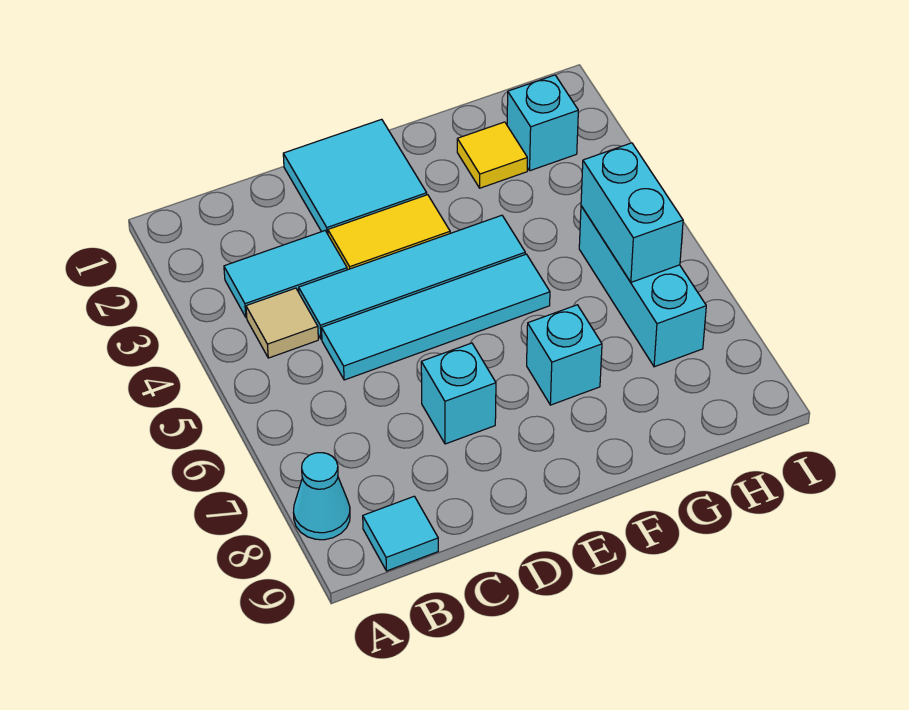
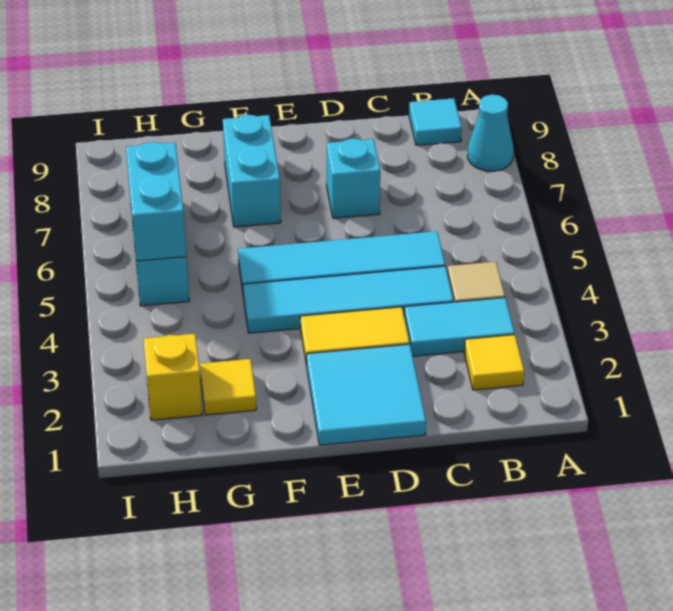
none -> yellow tile B2 level 1
cyan brick F7 level 1 -> cyan brick F7:F8 level 1
cyan brick H2 level 1 -> yellow brick H2 level 1

